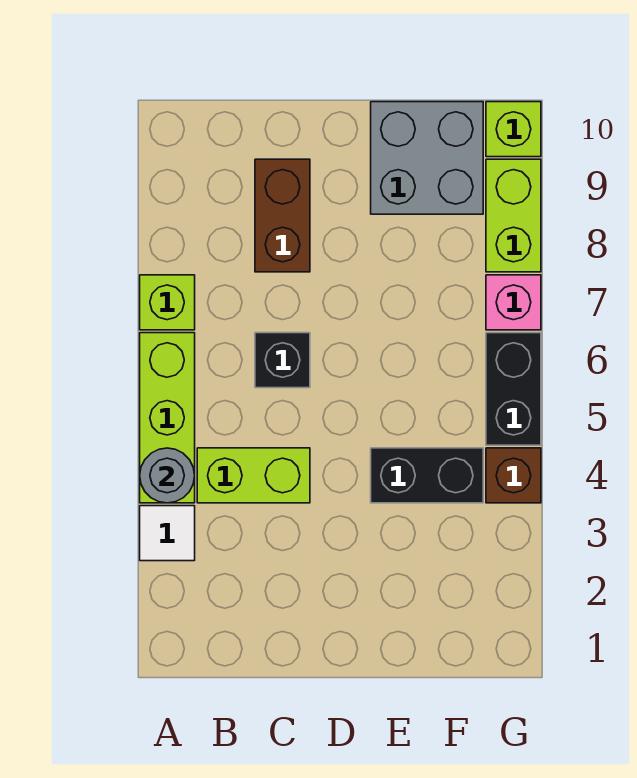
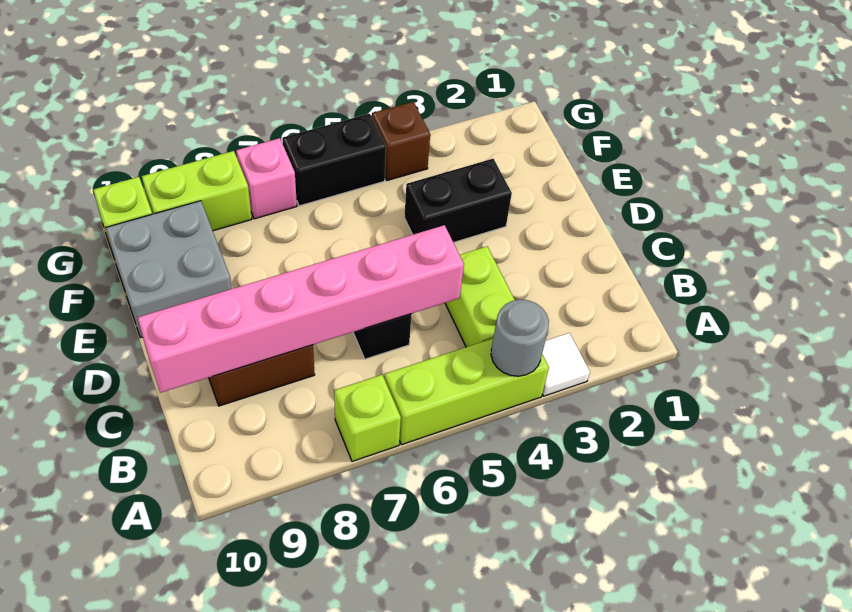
none -> pink brick C5:C10 level 2
black brick E4:F4 level 1 -> black brick E3:E4 level 1

